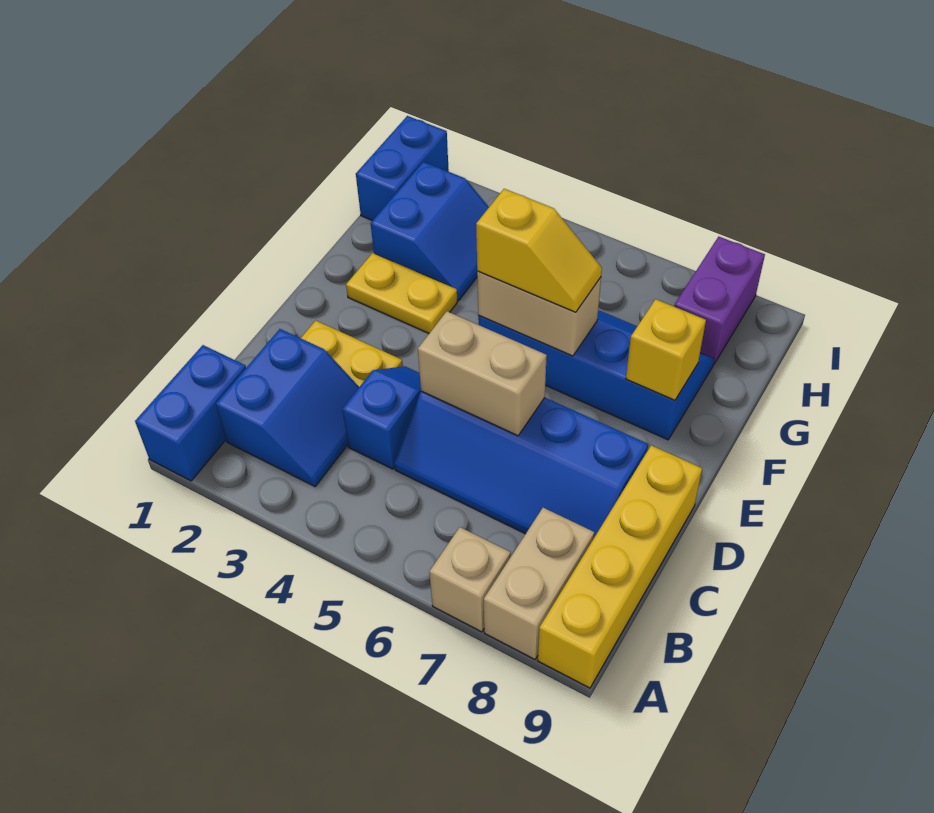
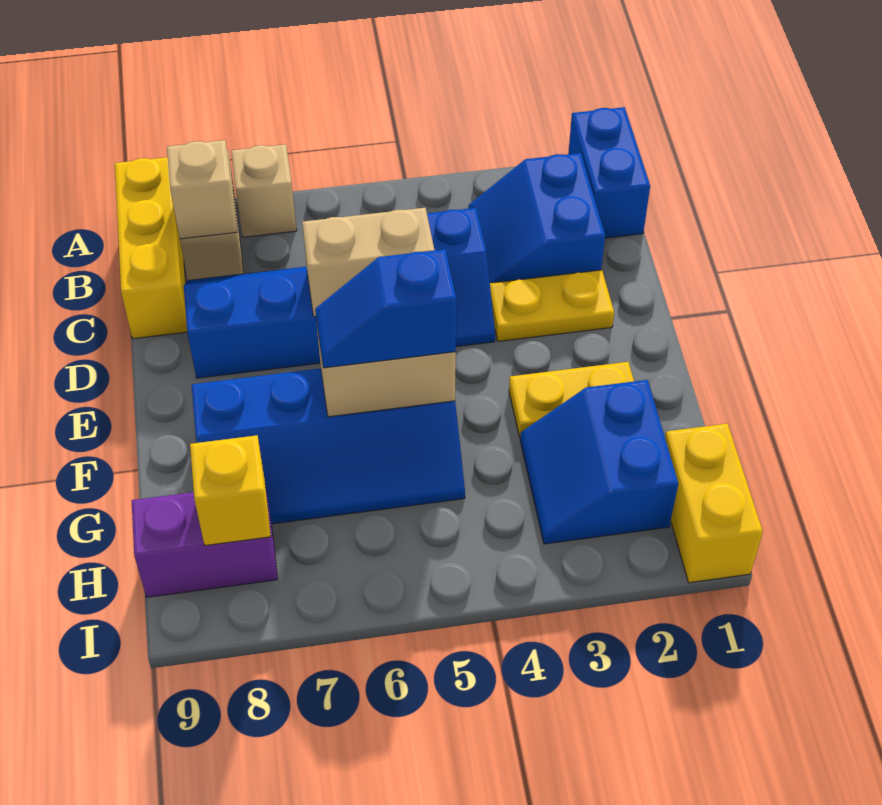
yellow brick A9:D9 level 1 -> yellow brick A9:C9 level 1
none -> tan brick B8 level 2
yellow slope F5:F6 level 3 top 5 -> blue slope F5:F6 level 3 top 5
yellow brick F8 level 2 -> yellow brick H8 level 2
blue brick H1:I1 level 1 -> yellow brick H1:I1 level 1
purple brick H8:I8 level 1 -> purple brick H8:H9 level 1

